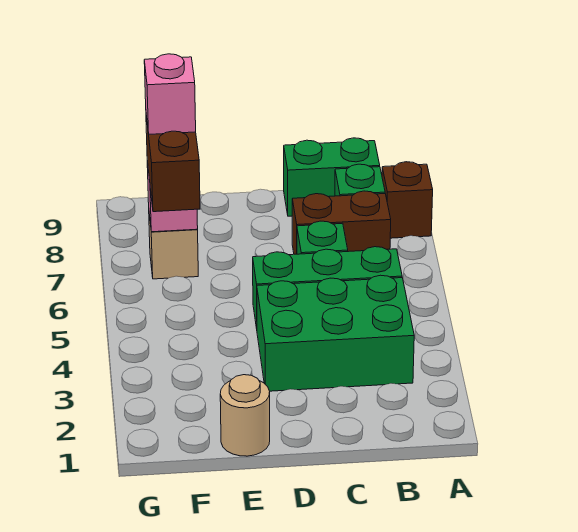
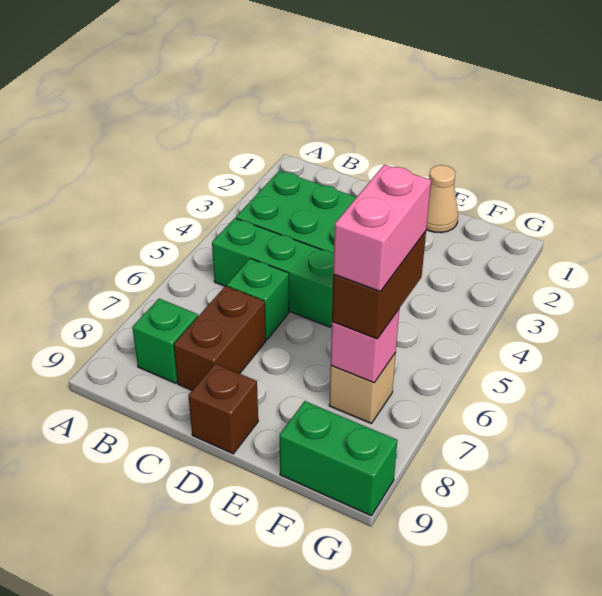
brown brick A8 level 1 -> brown brick D9 level 1
brown brick B7:C7 level 1 -> brown brick C7:C8 level 1
green brick B9:C9 level 1 -> green brick F9:G9 level 1
tan round brick E1 level 1 -> tan cone E1 level 1
pink brick F7 level 4 -> pink brick F6:F7 level 4

